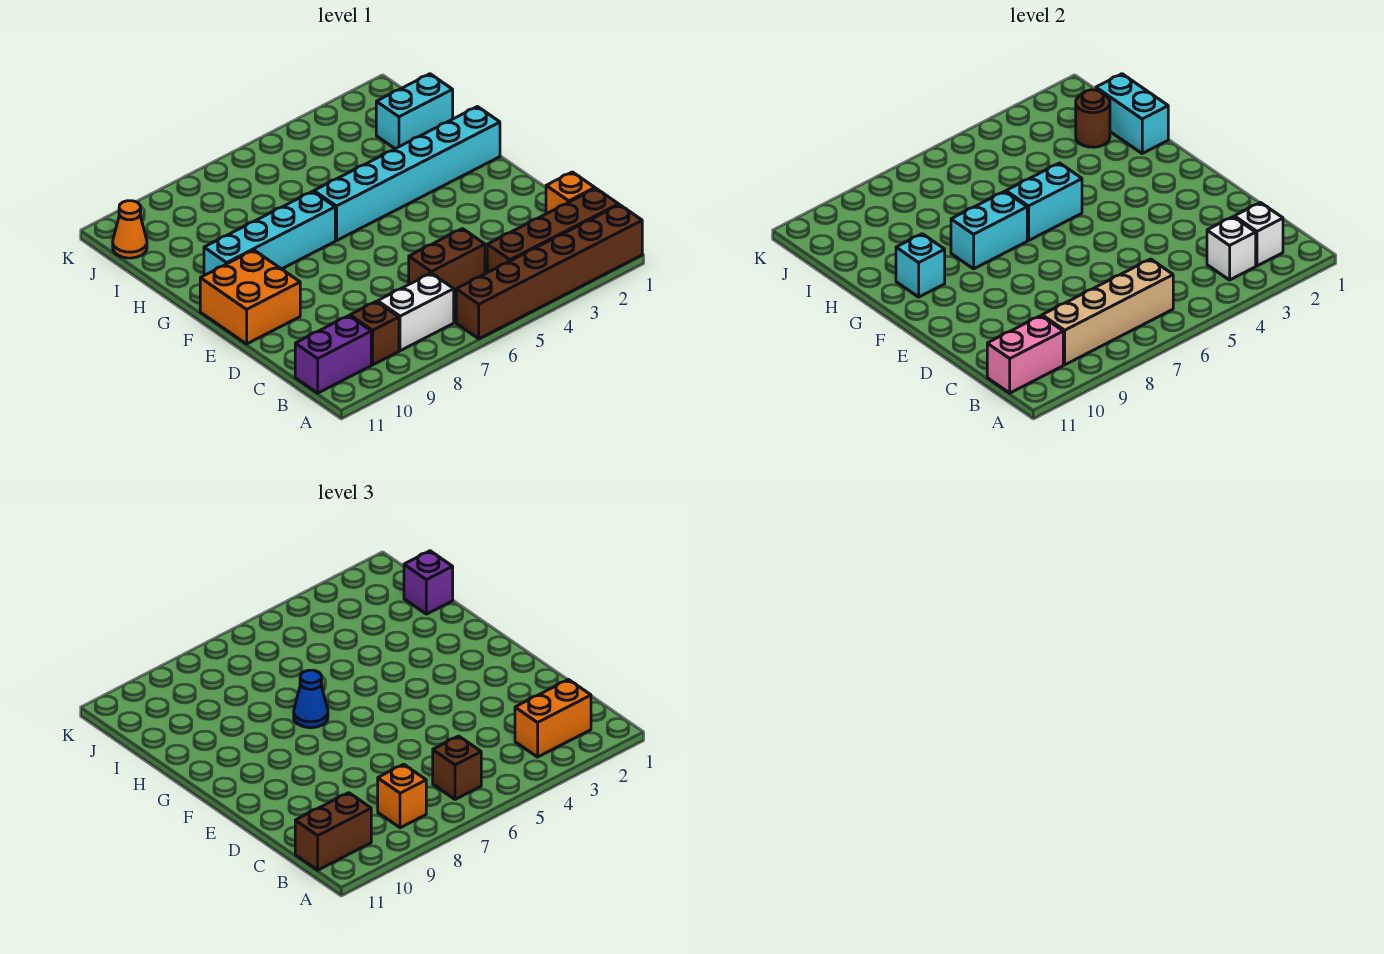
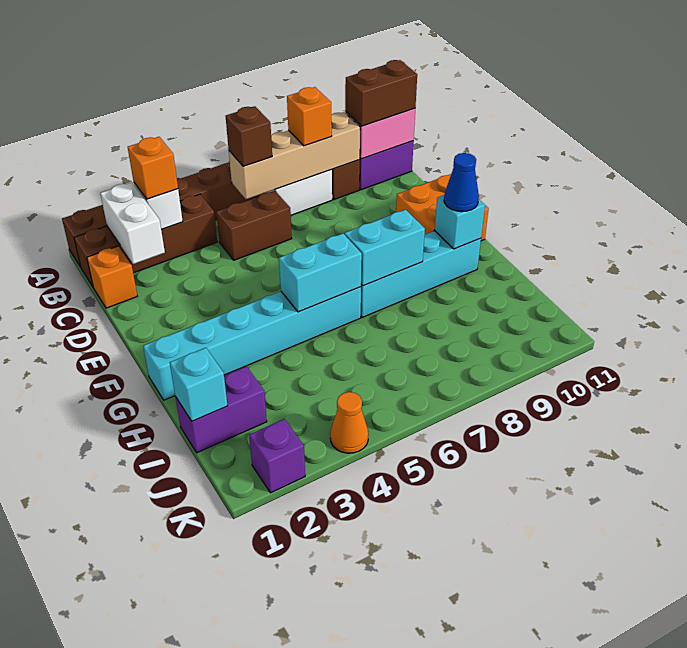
white brick B2 level 2 -> white brick B2:C2 level 2
orange brick B2:B3 level 3 -> orange brick B3 level 3
blue cone G7 level 3 -> blue cone G10 level 3
cyan brick H1:I1 level 2 -> cyan brick I1 level 2
cyan brick I1:I2 level 1 -> purple brick I1:I2 level 1
purple brick I1 level 3 -> purple brick K2 level 1
brown round brick I2 level 2 -> none
orange cone J11 level 1 -> orange cone K4 level 1

